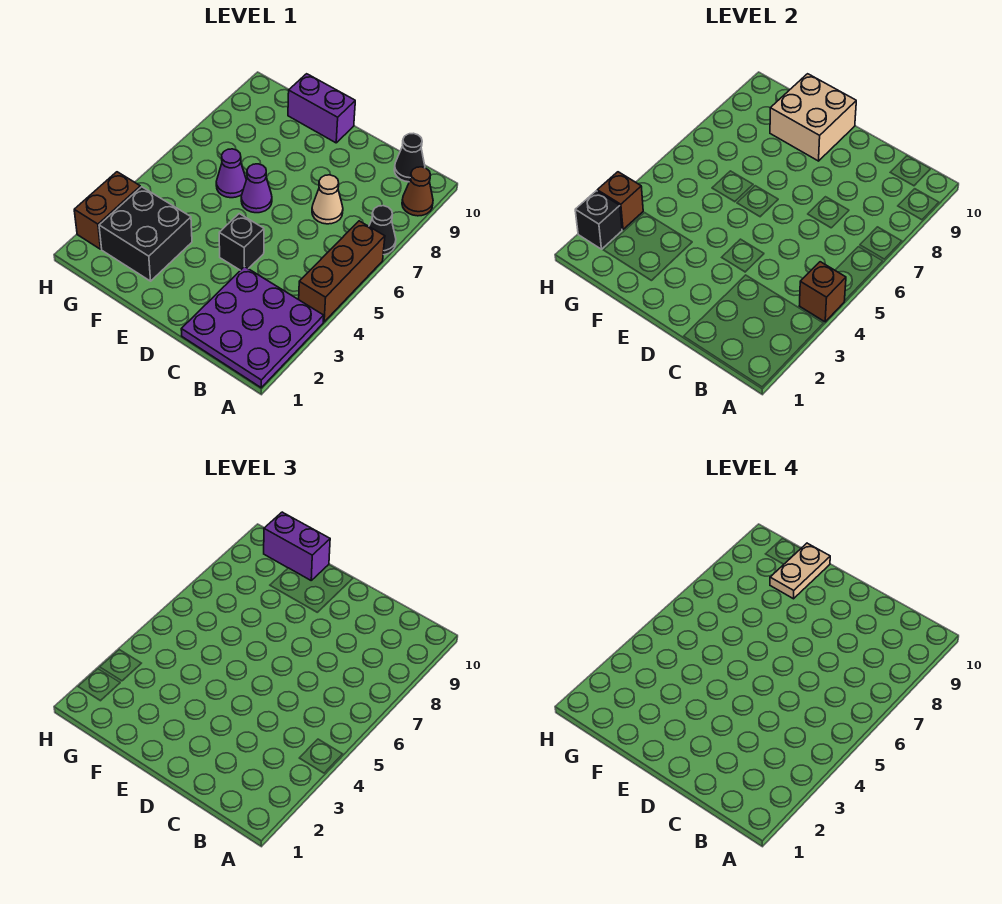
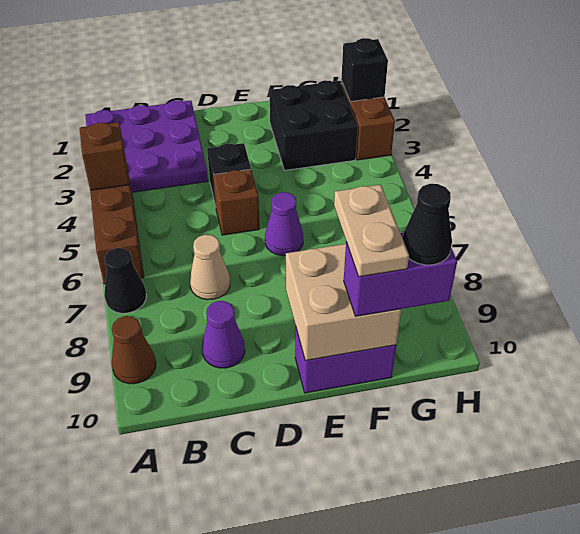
black cone B10 level 1 -> black cone G10 level 4
purple cone F6 level 1 -> purple cone C9 level 1
brown brick H3 level 2 -> brown brick D5 level 1

